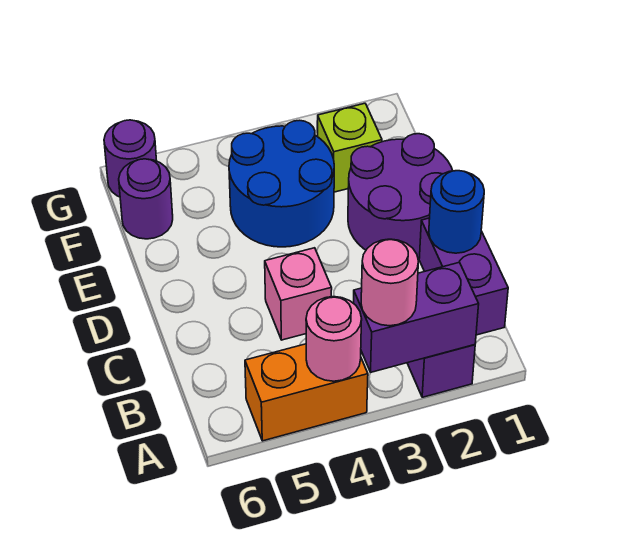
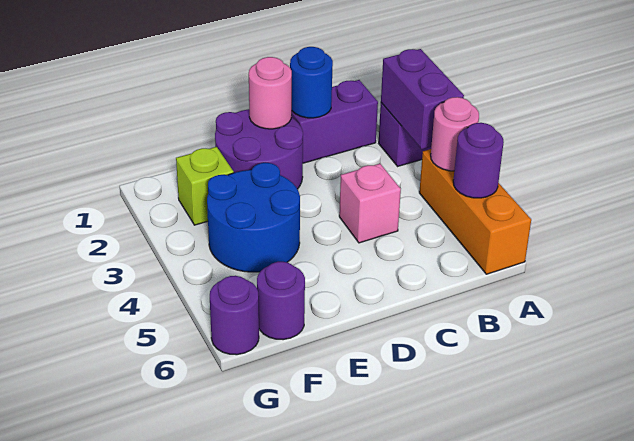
pink round brick A3 level 3 -> pink round brick D1 level 2
orange brick A4:A5 level 1 -> orange brick A4:A6 level 1
none -> purple round brick A5 level 2

